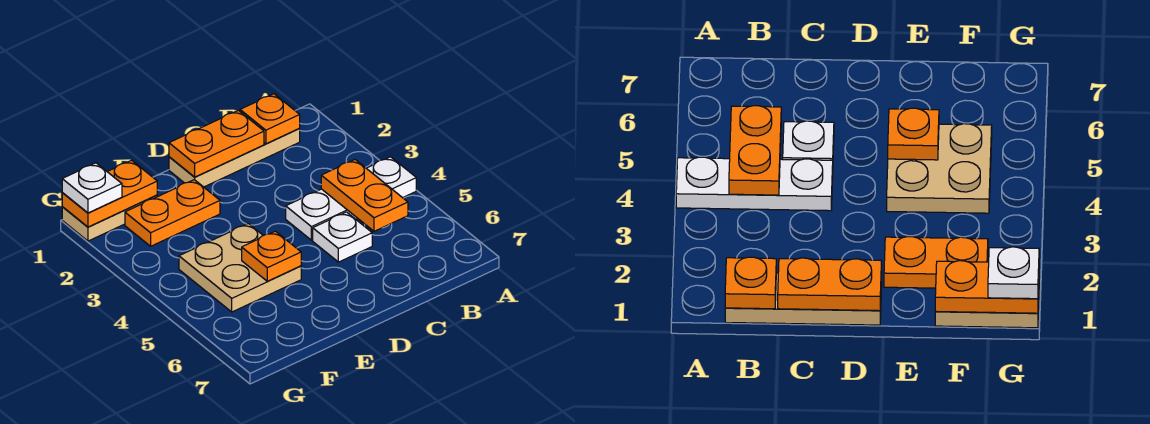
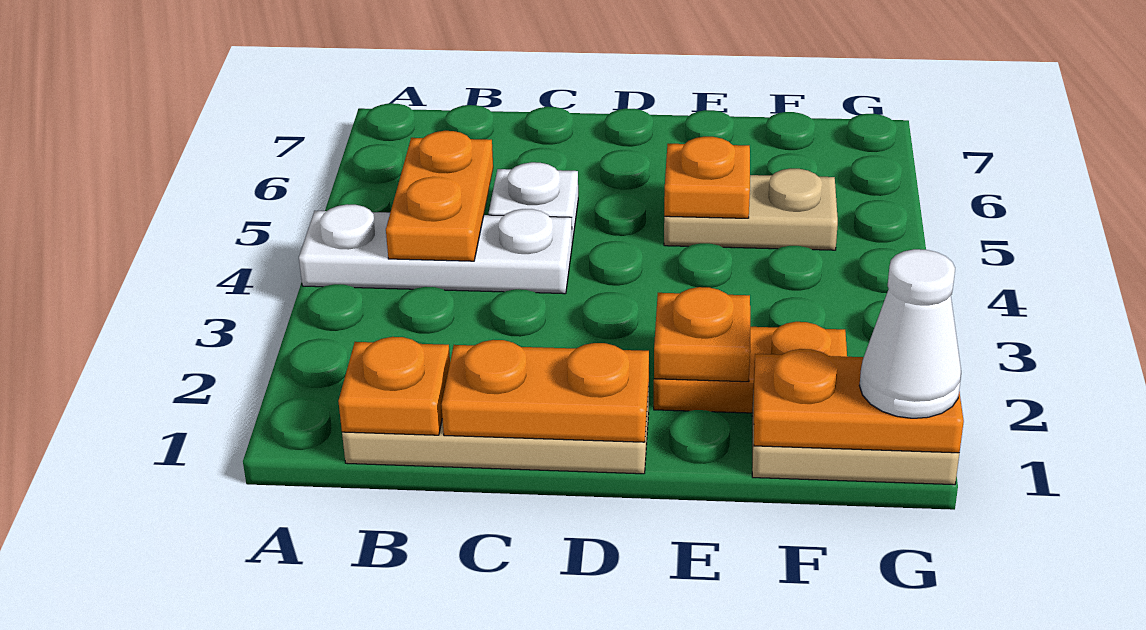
none -> orange plate E2 level 2
tan plate E4:F5 level 1 -> tan plate E5:F5 level 1
white plate G1 level 3 -> white cone G1 level 3

